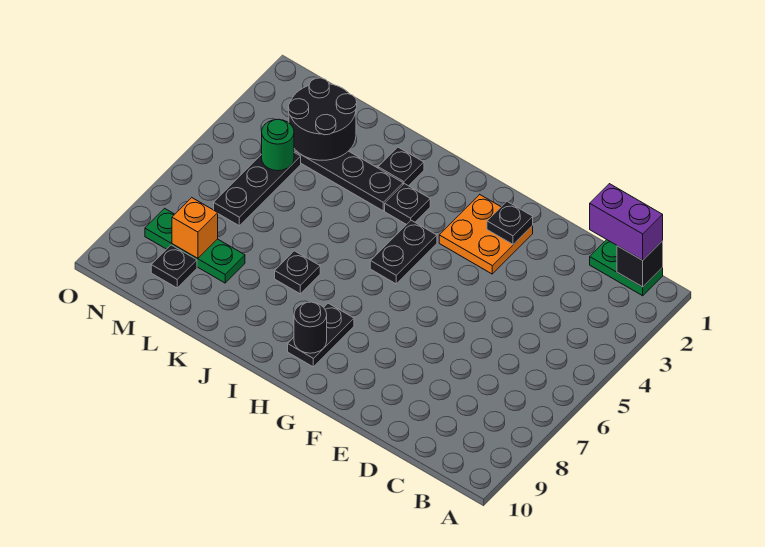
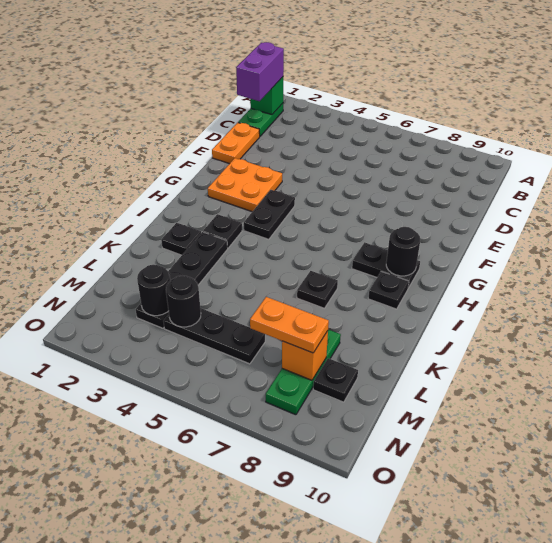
black brick B1 level 2 -> green brick B1 level 2
none -> orange plate D1:E1 level 1
black plate F2 level 2 -> black plate I9 level 1
black plate H4:H5 level 1 -> black plate G4:H4 level 1
black round brick L2:M3 level 2 -> black round brick M3 level 2
green round brick M4 level 2 -> black round brick M4 level 2
none -> orange plate M7:M8 level 3

